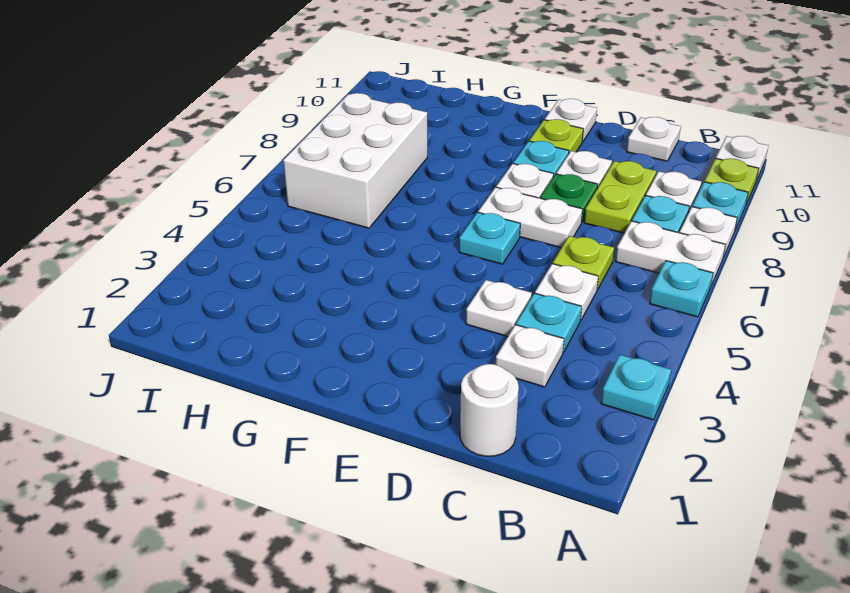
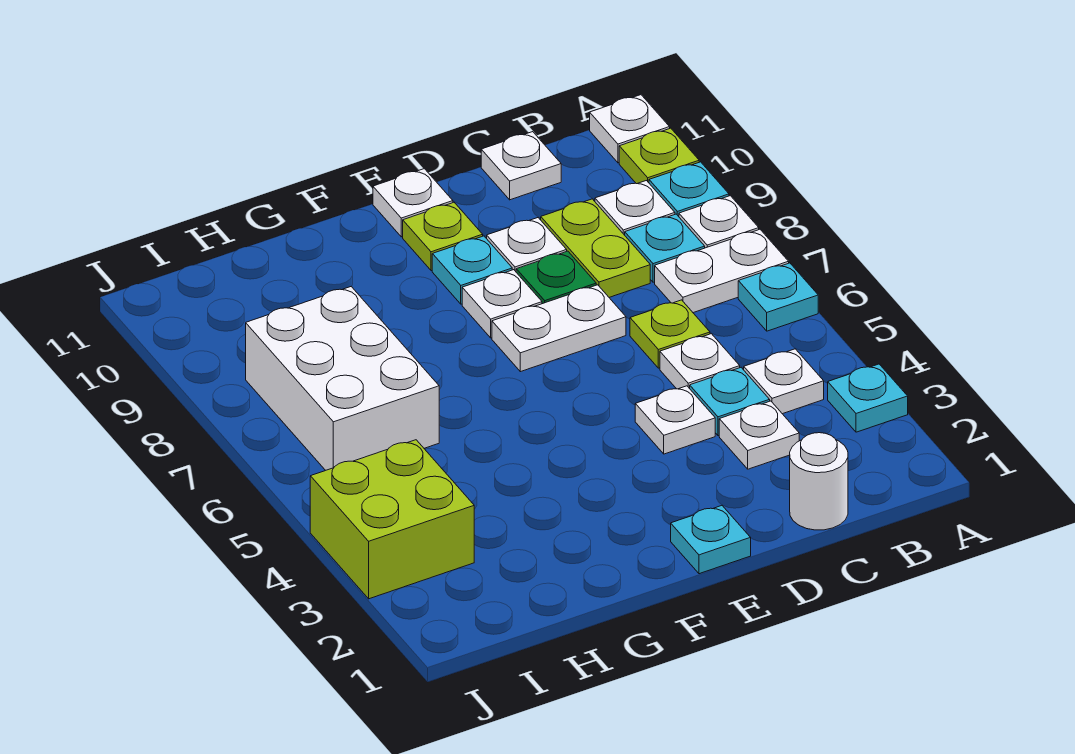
none -> white plate B4 level 1
cyan plate E6 level 1 -> cyan plate E1 level 1
none -> lime brick I3:J4 level 1

